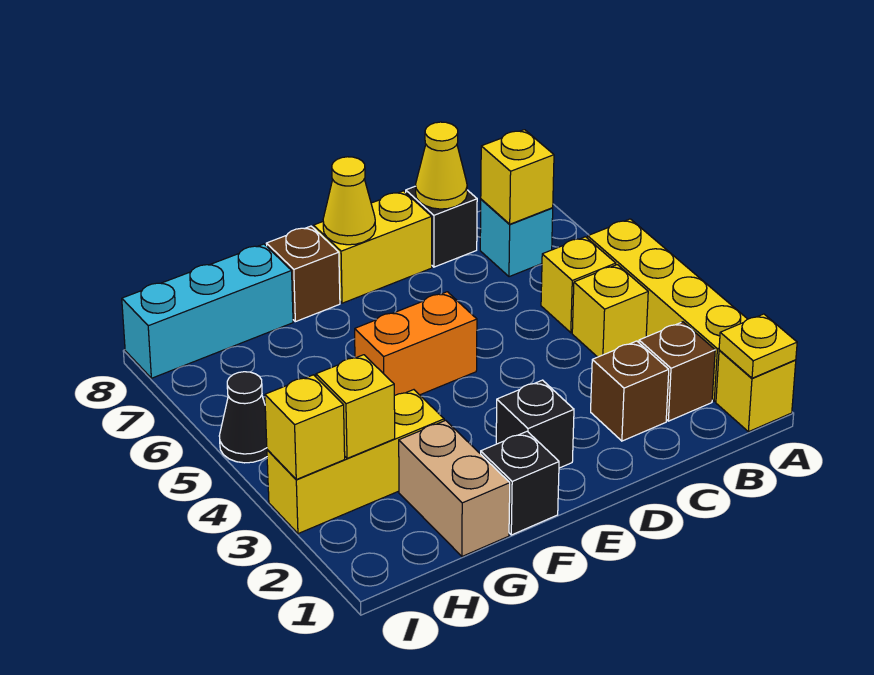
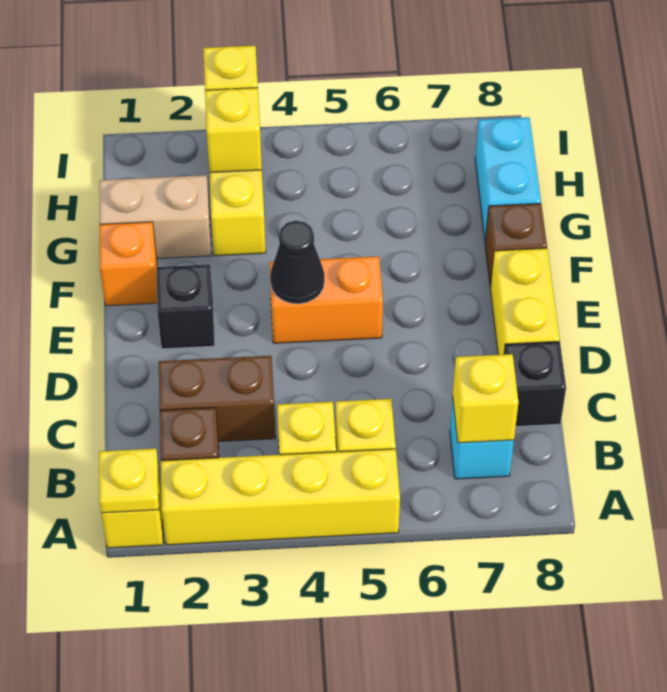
brown brick C2 level 1 -> brown brick C2:C3 level 1
yellow cone C8 level 2 -> none
orange brick E5:F5 level 1 -> orange brick E4:E5 level 1
yellow cone E8 level 2 -> none
black brick F1 level 1 -> orange brick F1 level 1
cyan brick G8:I8 level 1 -> cyan brick G8:H8 level 1
black cone I5 level 1 -> black cone E4 level 2

